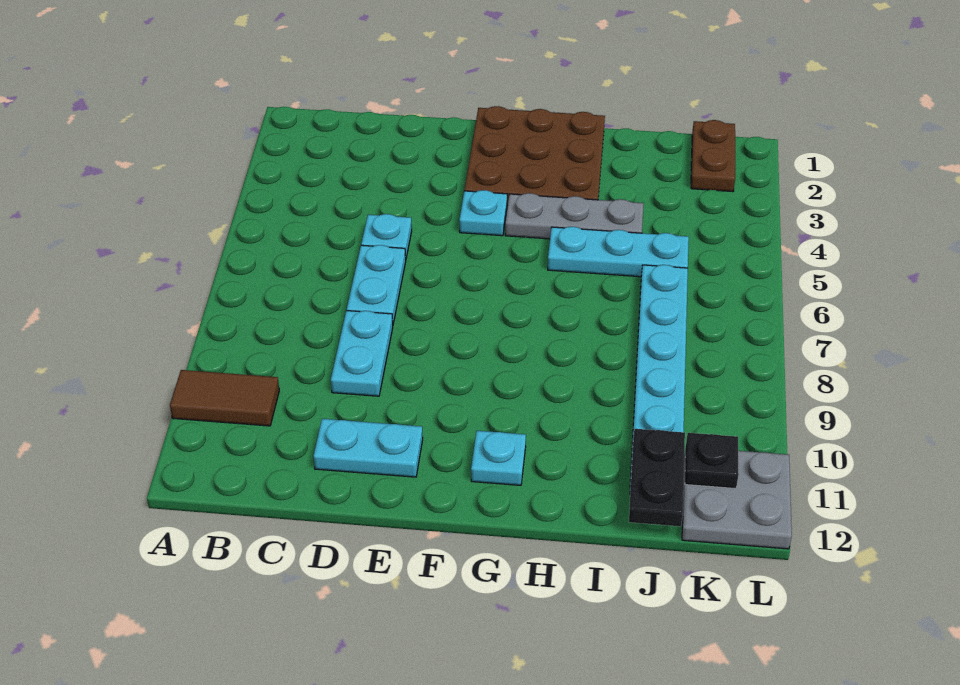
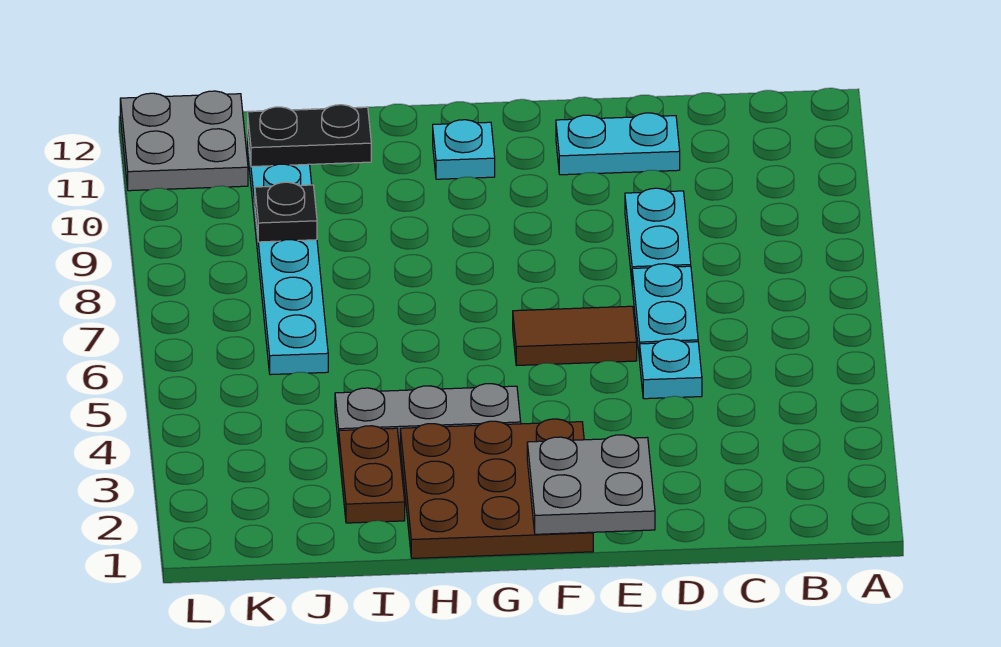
brown tile A10:B10 level 1 -> brown tile E6:F6 level 1
none -> grey plate E1:F2 level 2
cyan plate F4 level 1 -> none
cyan plate H5:J5 level 1 -> none
black plate J11:J12 level 2 -> black plate I11:J11 level 2
brown plate K1:K2 level 1 -> brown plate I2:I3 level 1
black plate K11 level 2 -> black plate J9 level 2

